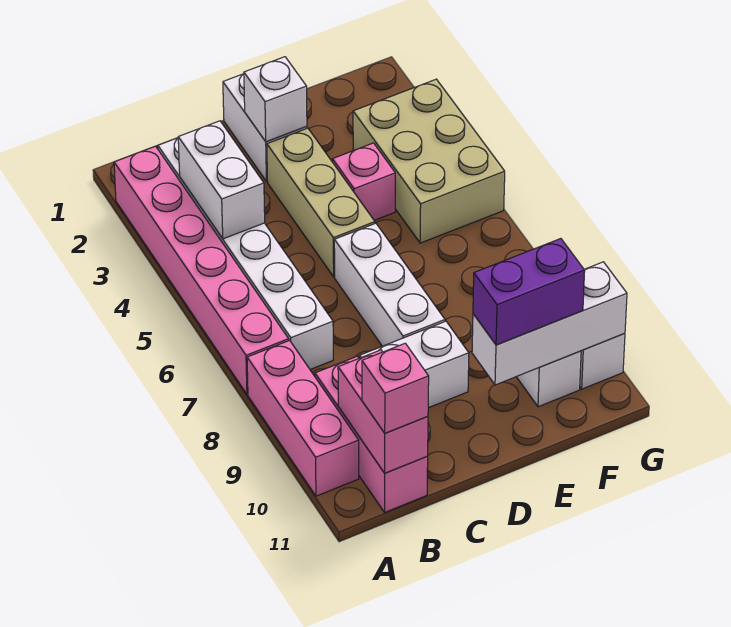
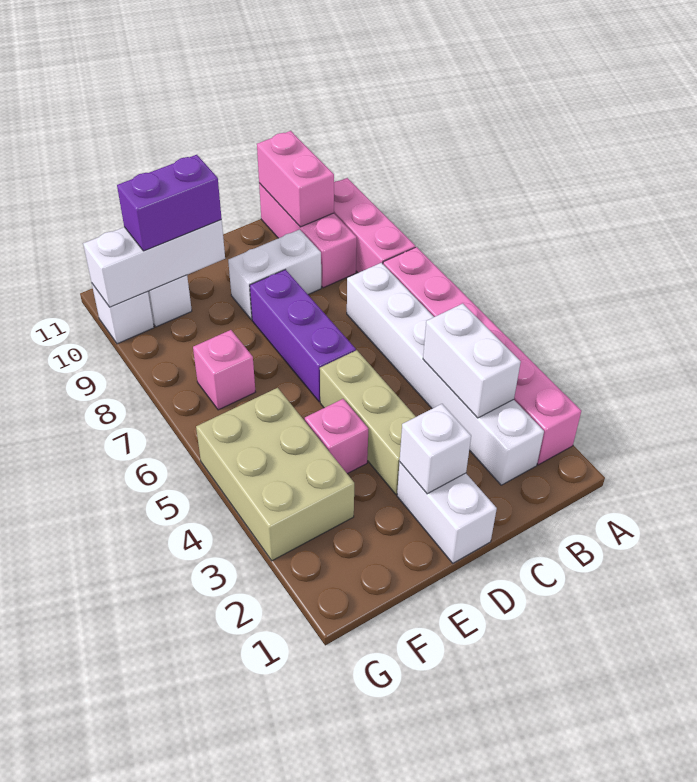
pink brick B11 level 3 -> pink brick F7 level 1
white brick D6:D8 level 1 -> purple brick D6:D8 level 1

